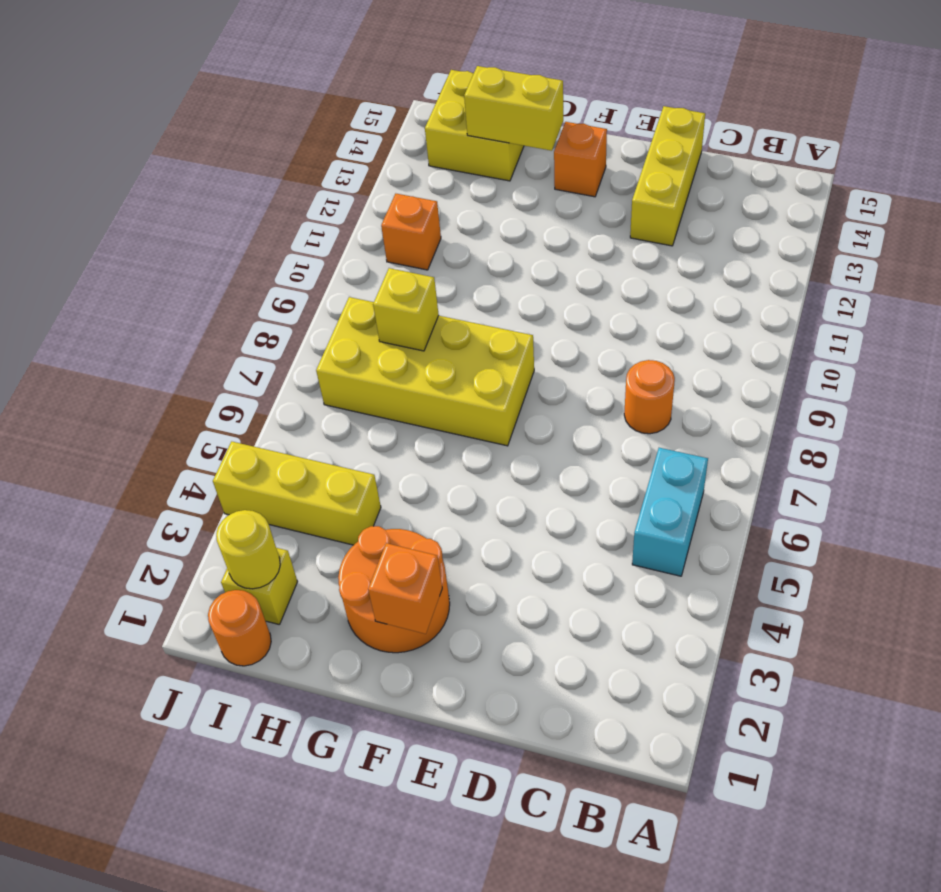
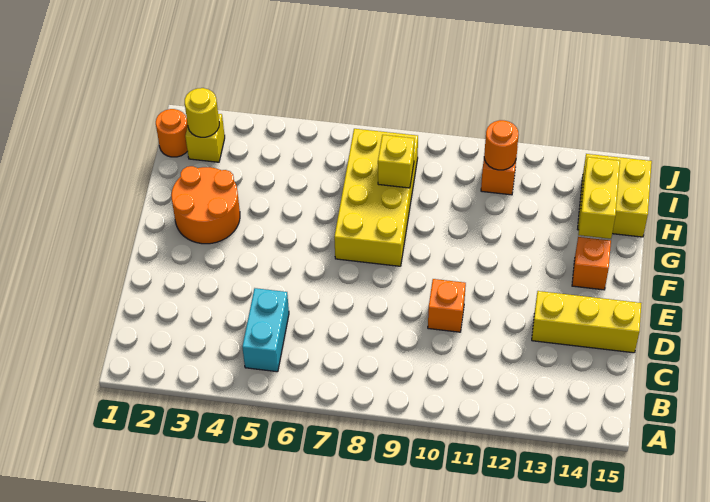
cyan brick B5:B6 level 1 -> cyan brick B5:C5 level 1
orange round brick C8 level 1 -> orange round brick I11 level 2
orange brick F2 level 2 -> orange brick D10 level 1
yellow brick H4:J4 level 1 -> none

